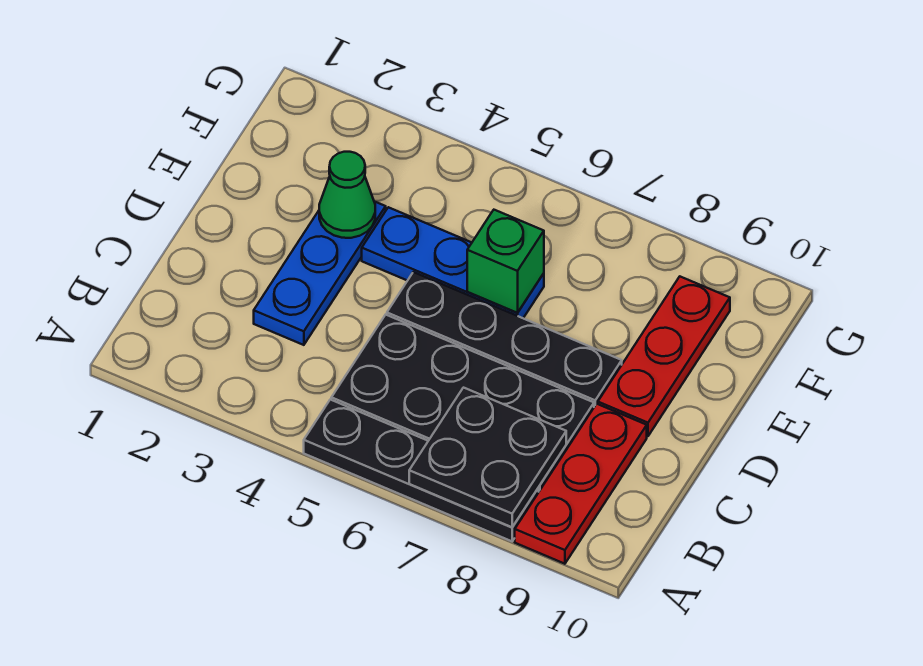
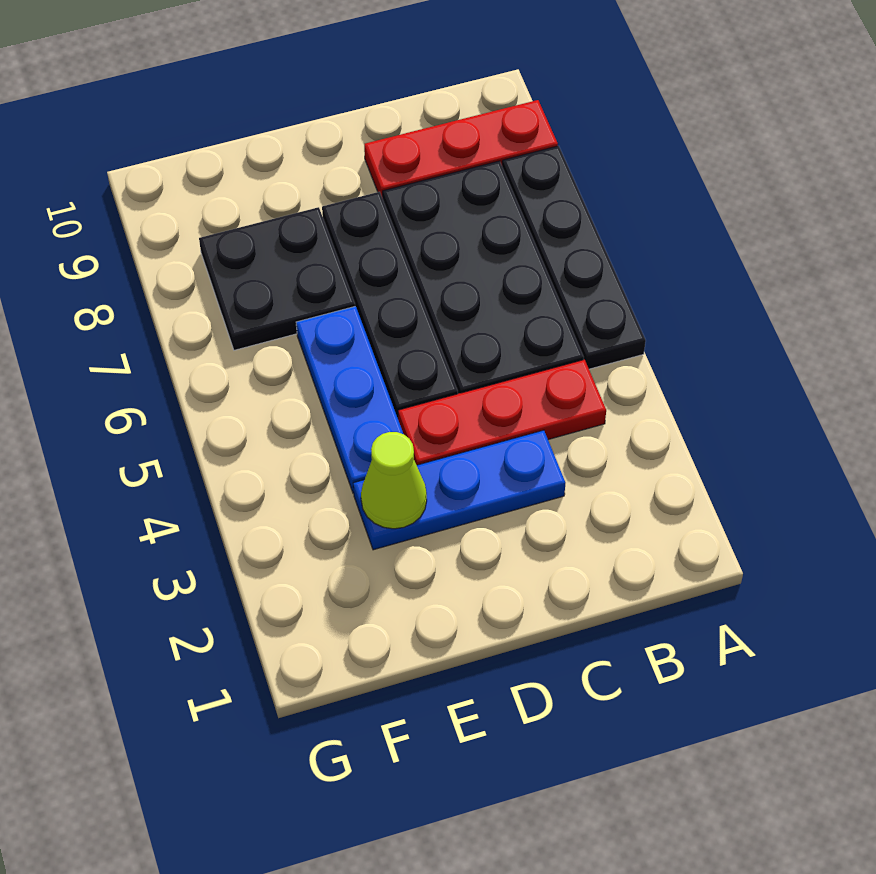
black plate A7:B8 level 2 -> black plate E7:F8 level 1
red plate D9:F9 level 1 -> red plate B4:D4 level 1
green cone E3 level 2 -> lime cone E3 level 2
green brick E6 level 2 -> none

